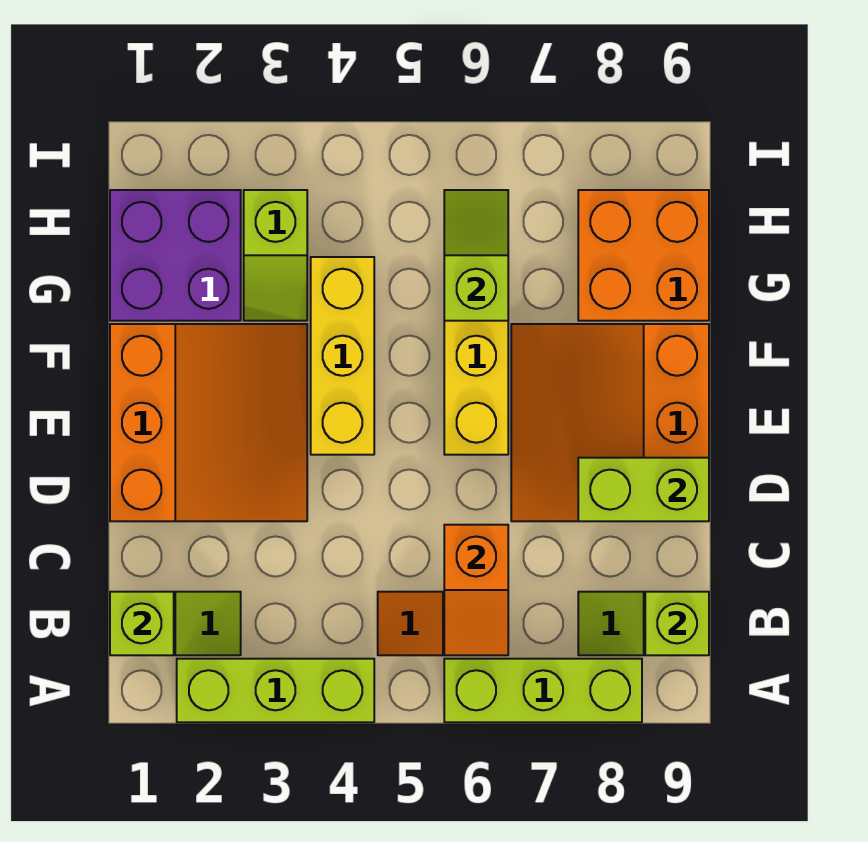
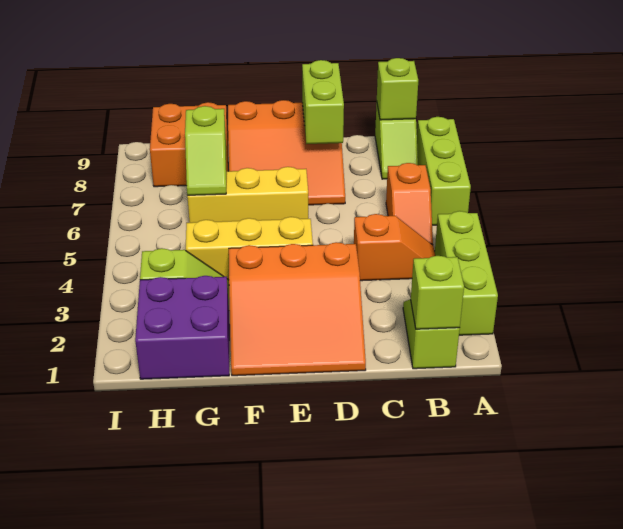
orange slope B6:C6 level 2 top C -> orange slope B4:C4 level 1 top C
orange slope D1:F3 level 1 top 1 -> orange slope D1:F3 level 1 top 3
lime slope G6:H6 level 2 top G -> lime slope G6:G7 level 2 top 7

